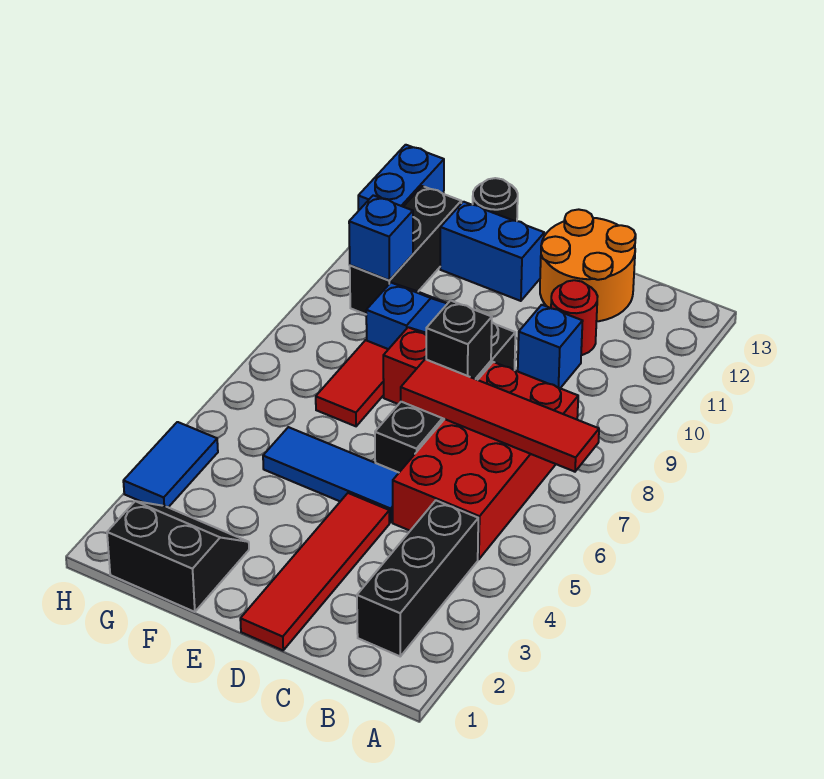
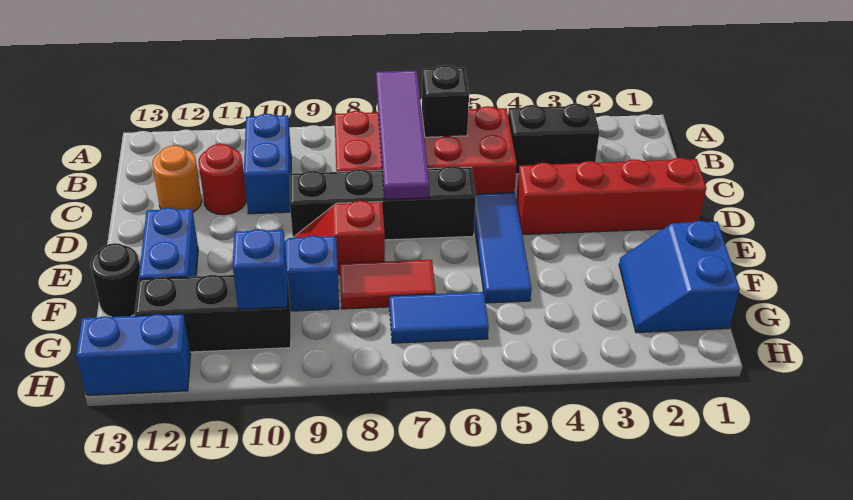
red tile A7:D7 level 2 -> purple tile A7:D7 level 2
black brick B2:B4 level 1 -> black brick B3:B4 level 1
blue brick C10 level 1 -> blue brick B10:C10 level 1
orange round brick C12:D13 level 1 -> orange round brick C12 level 1
red tile D1:D4 level 1 -> red brick D1:D4 level 1
black brick D8 level 2 -> black brick B6 level 2
black slope F1:G2 level 1 top 1 -> blue slope F1:G2 level 1 top 1
blue tile H3:H4 level 1 -> blue tile G6:G7 level 1

